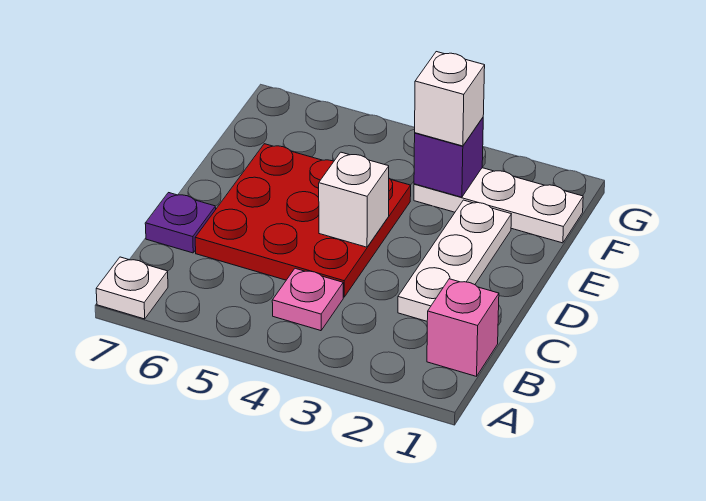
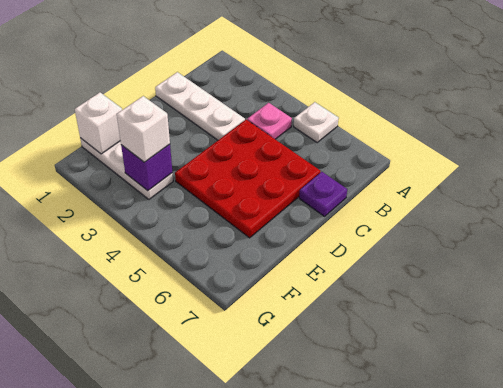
white plate A7 level 1 -> white plate A5 level 1
pink brick B1 level 1 -> none
white plate C2:E2 level 1 -> white plate C1:C3 level 1
white brick D4 level 2 -> white brick F1 level 2

